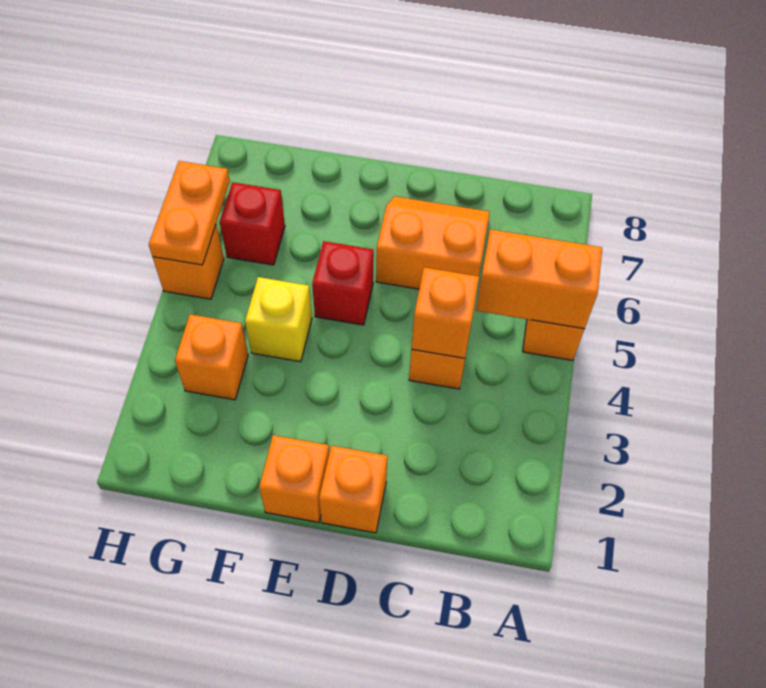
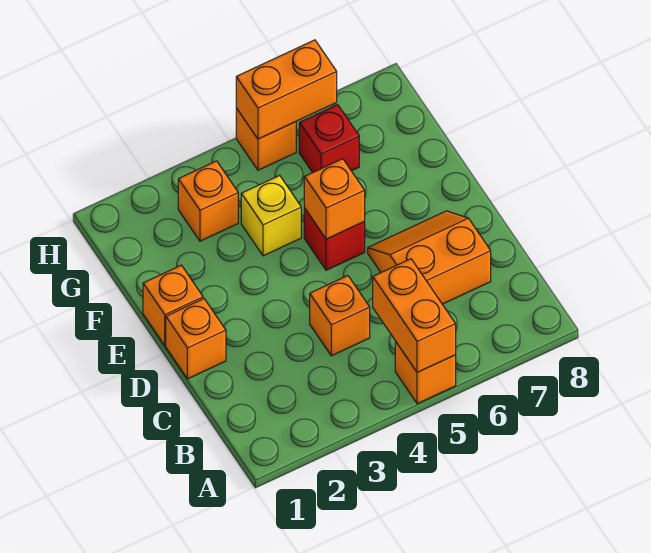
orange brick C4 level 2 -> orange brick E5 level 2
orange slope C6:D7 level 1 top 6 -> orange slope C6:D7 level 1 top C
orange plate H5:H6 level 2 -> orange brick H5:H6 level 2

